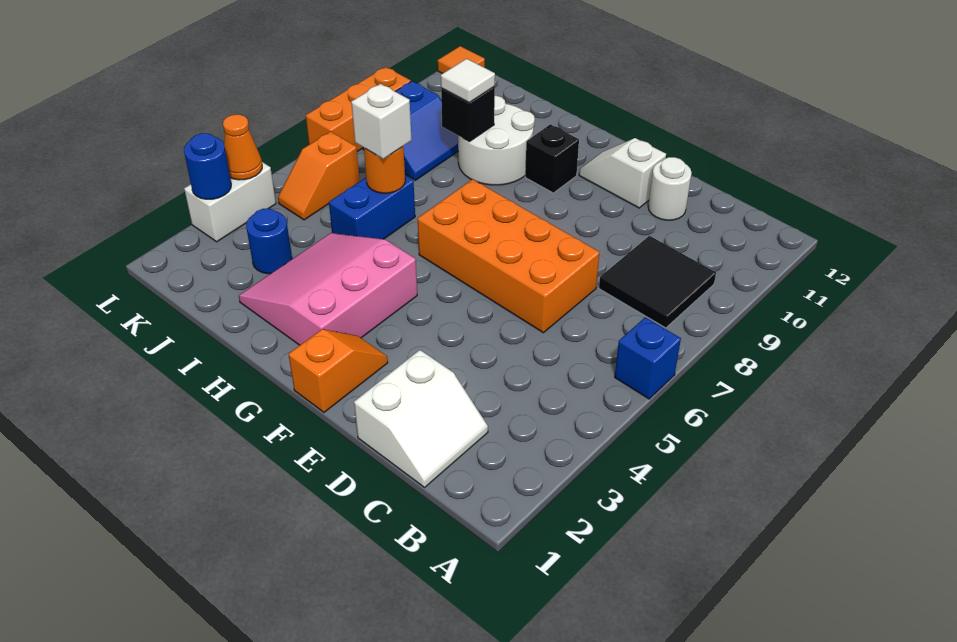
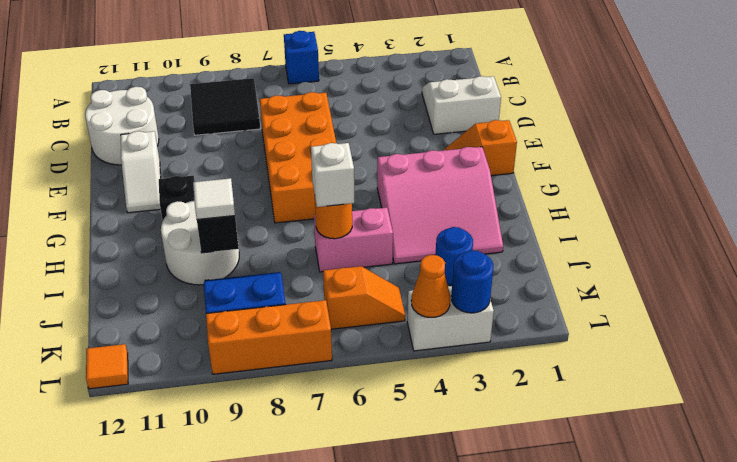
white round brick D11 level 1 -> white round brick C11:D12 level 1
blue brick I5:I6 level 1 -> pink brick I5:I6 level 1

